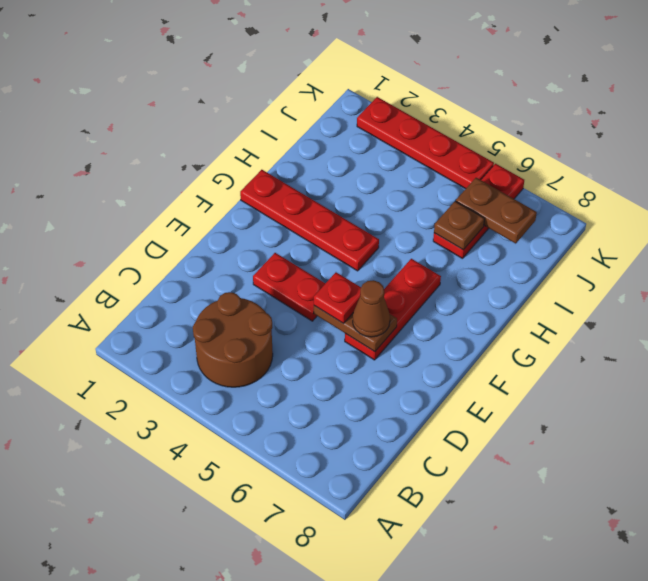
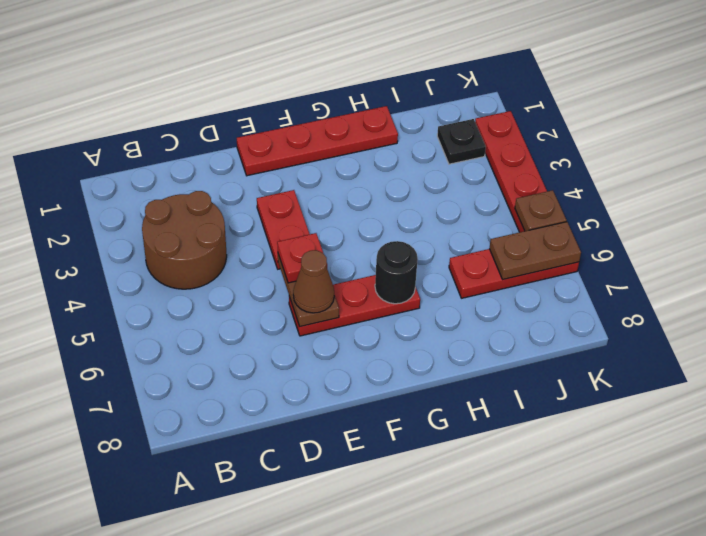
red plate G1:G4 level 1 -> red plate E1:H1 level 1
none -> black round brick G6 level 2
brown plate I6 level 2 -> brown plate K5 level 2
none -> black plate J2 level 1
brown plate J6:J7 level 2 -> brown plate J6:K6 level 2

